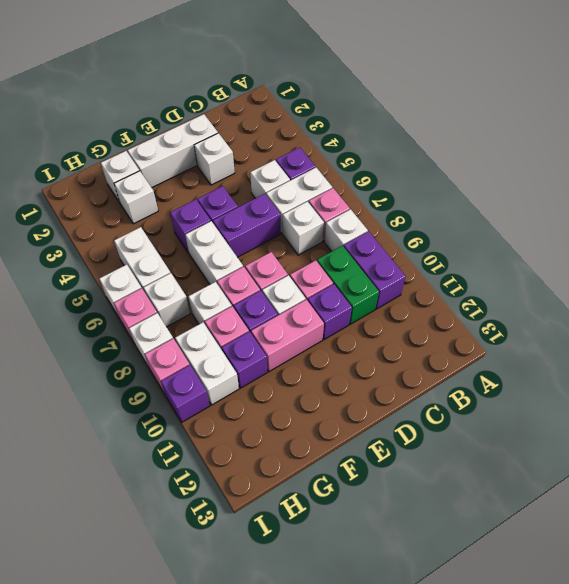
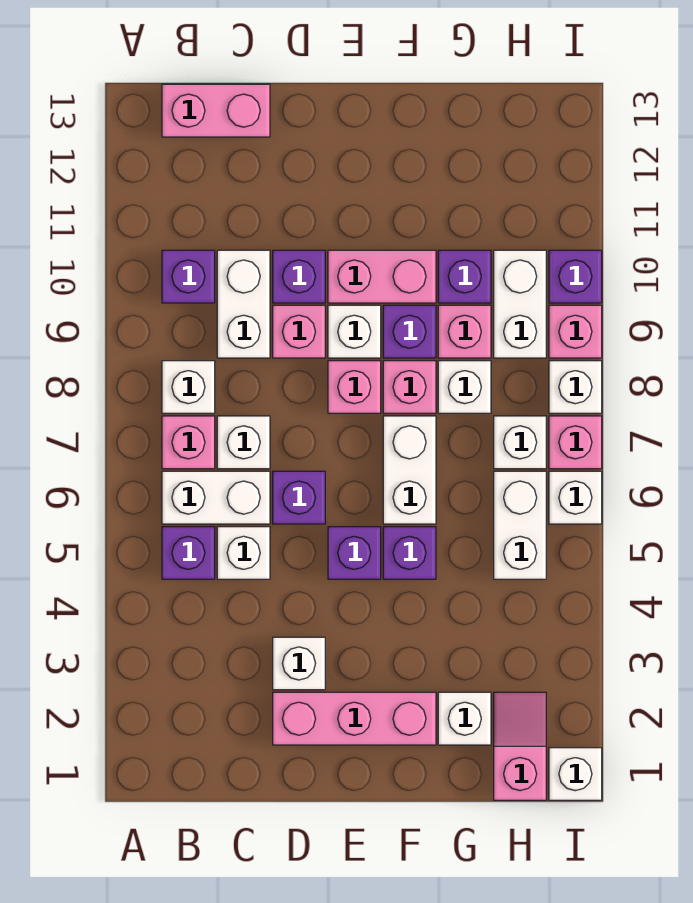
purple brick B9:B10 level 1 -> purple brick B10 level 1
none -> pink brick B13:C13 level 1
green brick C9:C10 level 1 -> white brick C9:C10 level 1
white brick D2:F2 level 1 -> pink brick D2:F2 level 1
purple brick D6:E6 level 1 -> purple brick D6 level 1
white brick G3 level 1 -> white brick I1 level 1
none -> pink slope H1:H2 level 1 top 1

